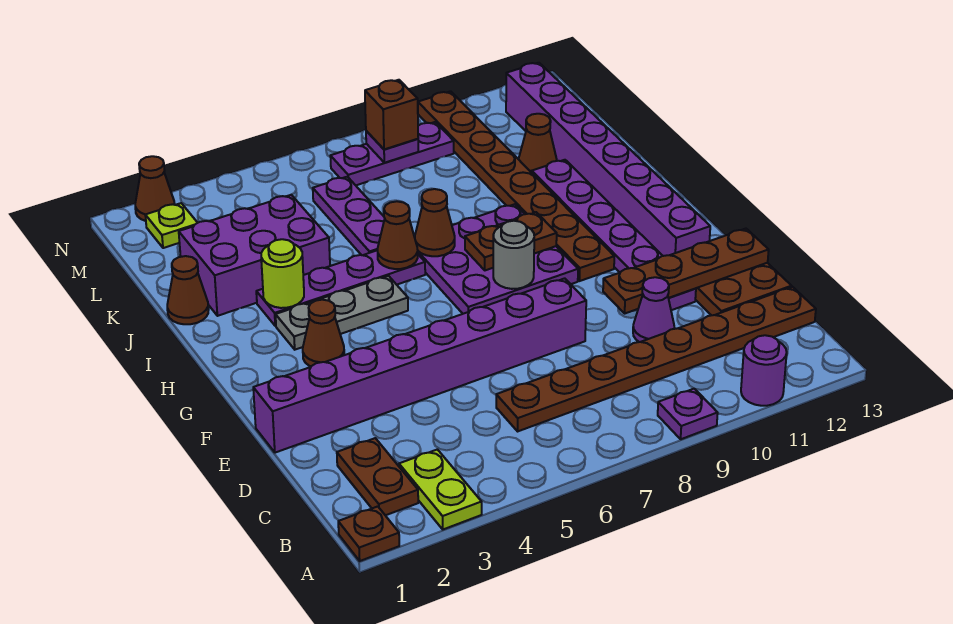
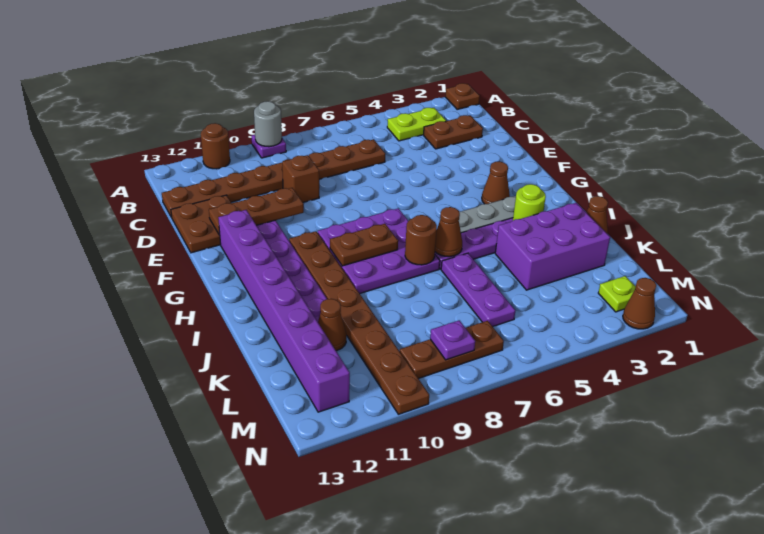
lime plate A3:B3 level 1 -> lime plate B3:B4 level 1
purple round brick A11 level 1 -> brown round brick A11 level 1
brown plate B2:C2 level 1 -> brown plate C2:C3 level 1
purple cone D10 level 1 -> none
purple brick E1:E8 level 1 -> none
brown plate E10:E13 level 2 -> brown plate E10:E12 level 2
grey round brick G8 level 2 -> grey round brick A9 level 2
brown cone I7 level 2 -> brown round brick I7 level 2
purple plate M7:M9 level 1 -> brown plate M7:M9 level 1
brown brick M8 level 3 -> brown brick D9 level 1

